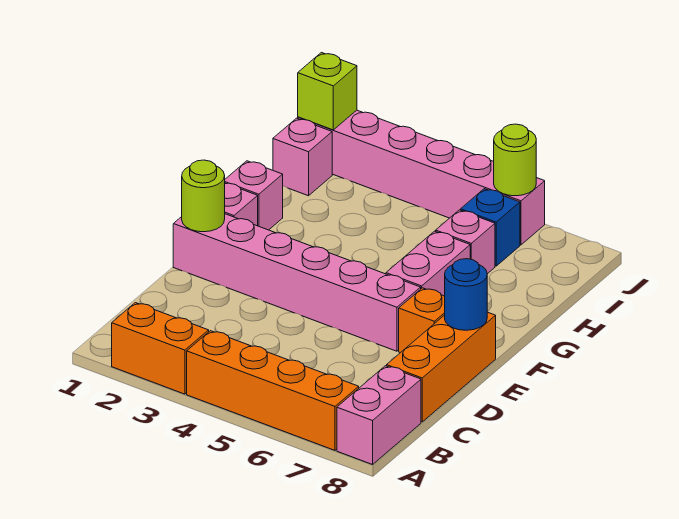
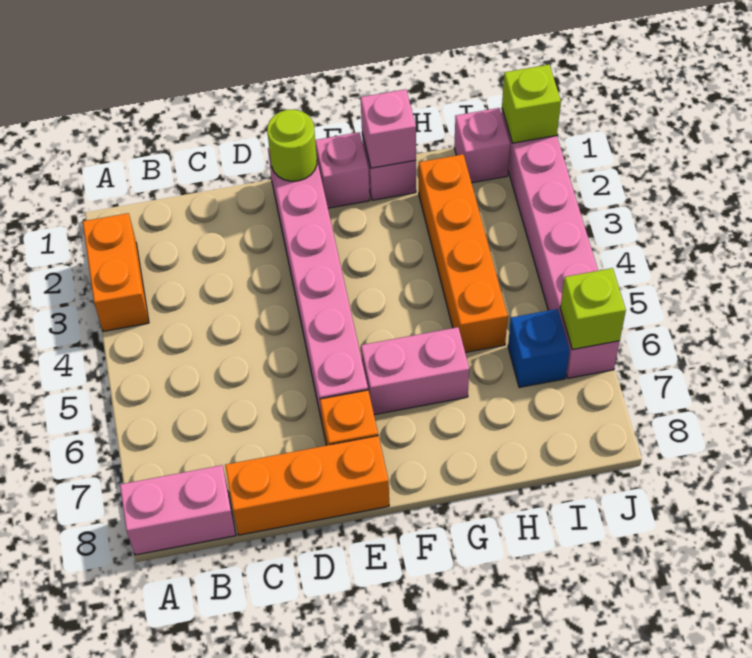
orange brick A4:A7 level 1 -> orange brick H2:H5 level 1
blue round brick E8 level 2 -> none
pink brick H6 level 1 -> pink brick G1 level 2
lime round brick J6 level 2 -> lime brick J6 level 2

